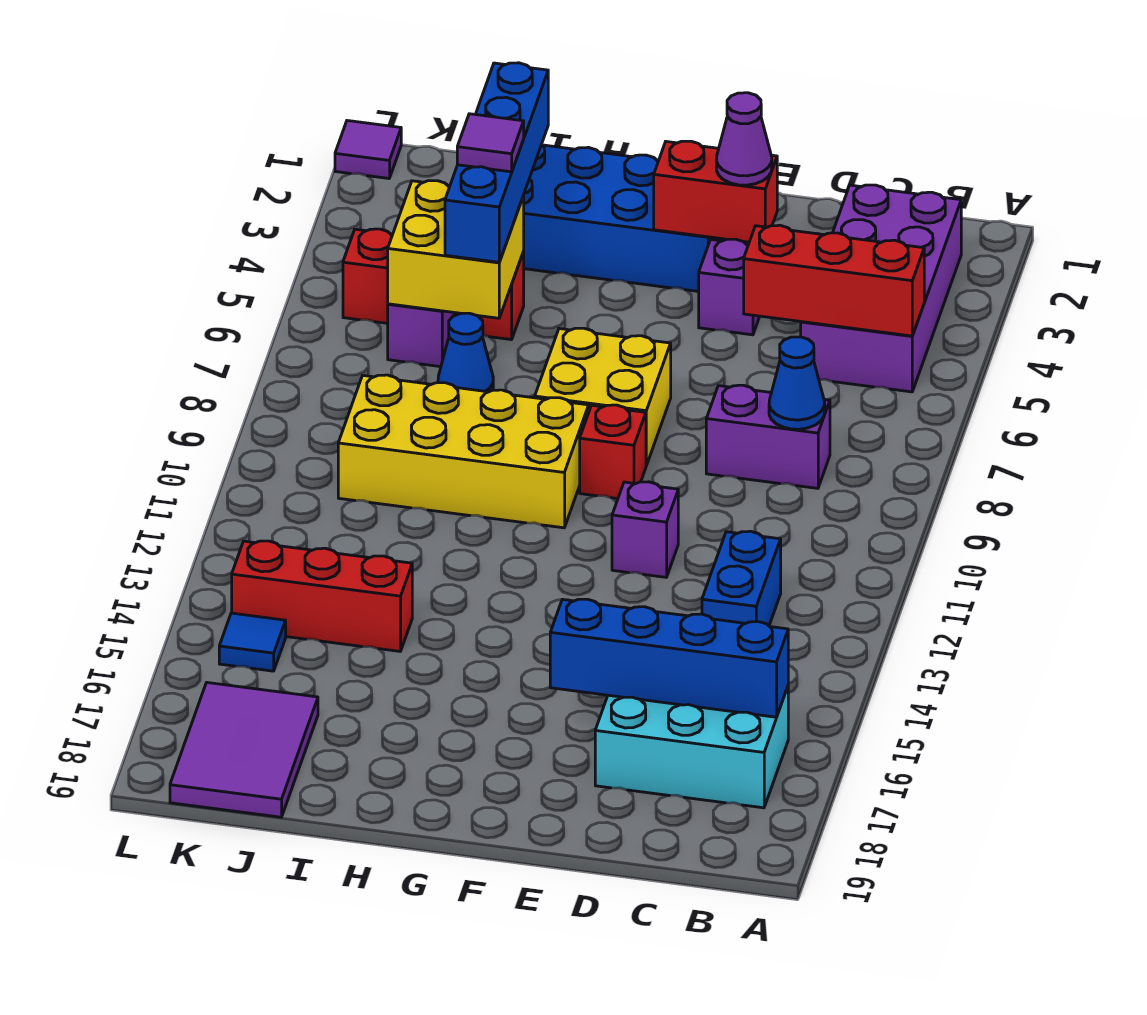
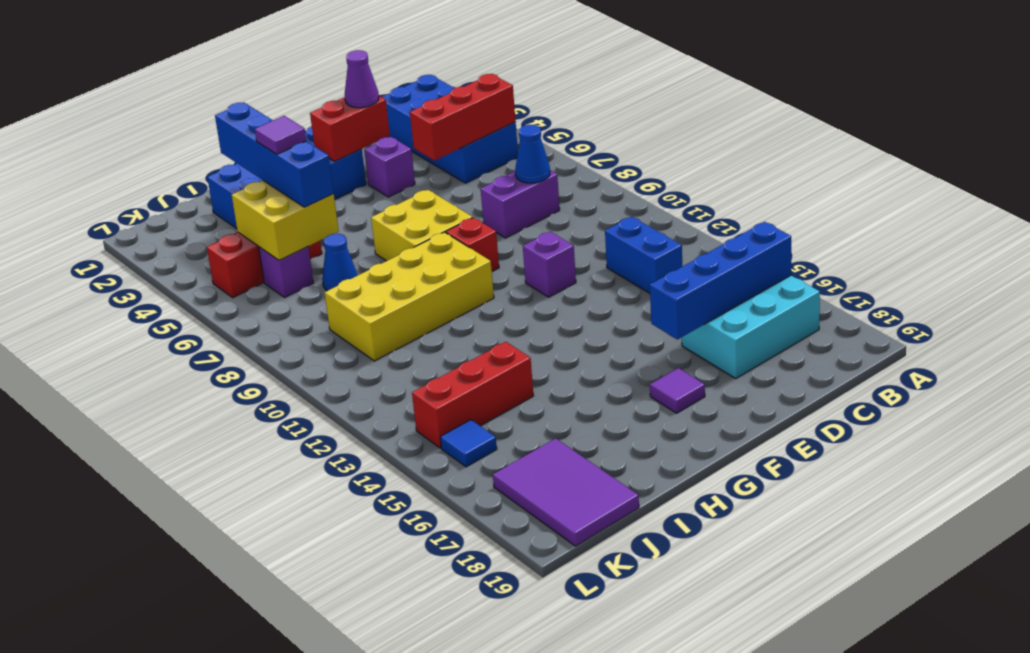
purple brick B2:C5 level 1 -> blue brick B2:C5 level 1
purple tile L1 level 1 -> purple tile F17 level 1

